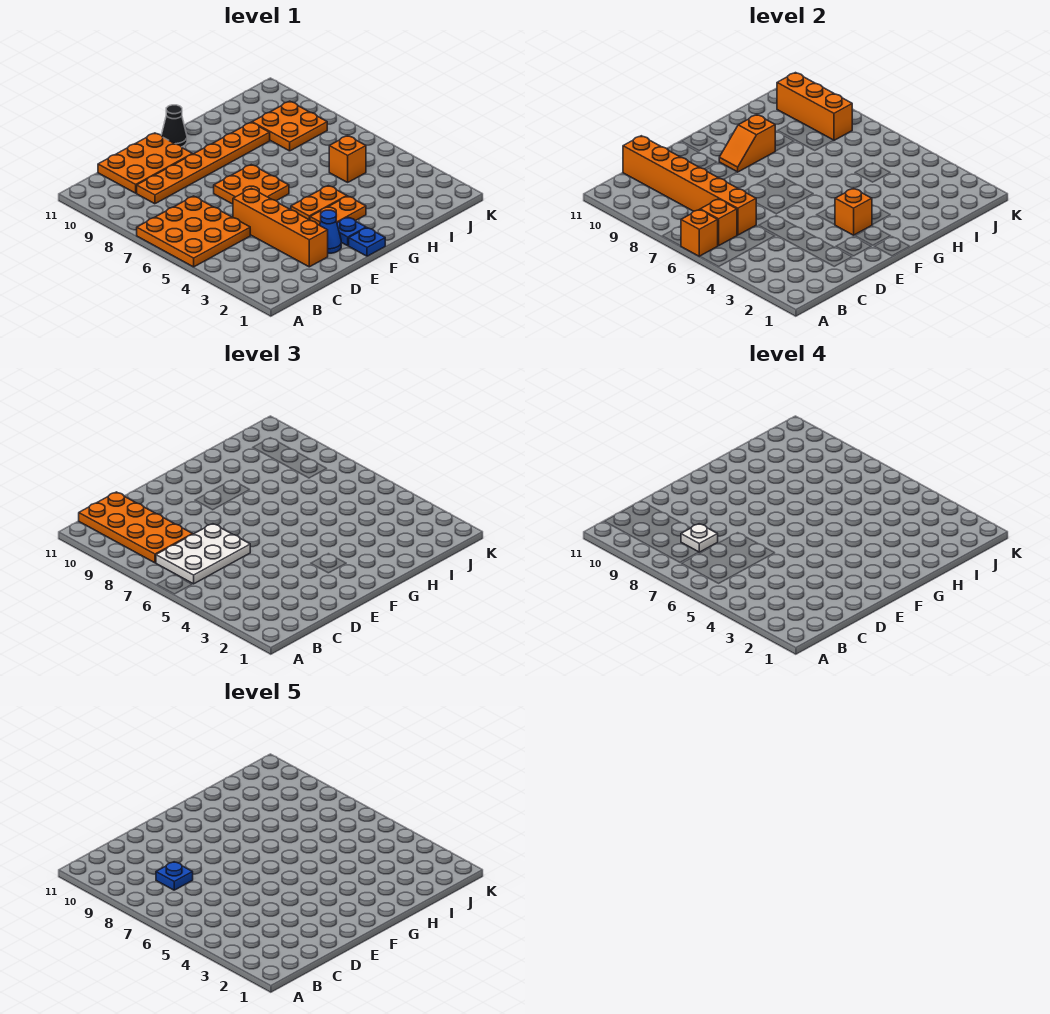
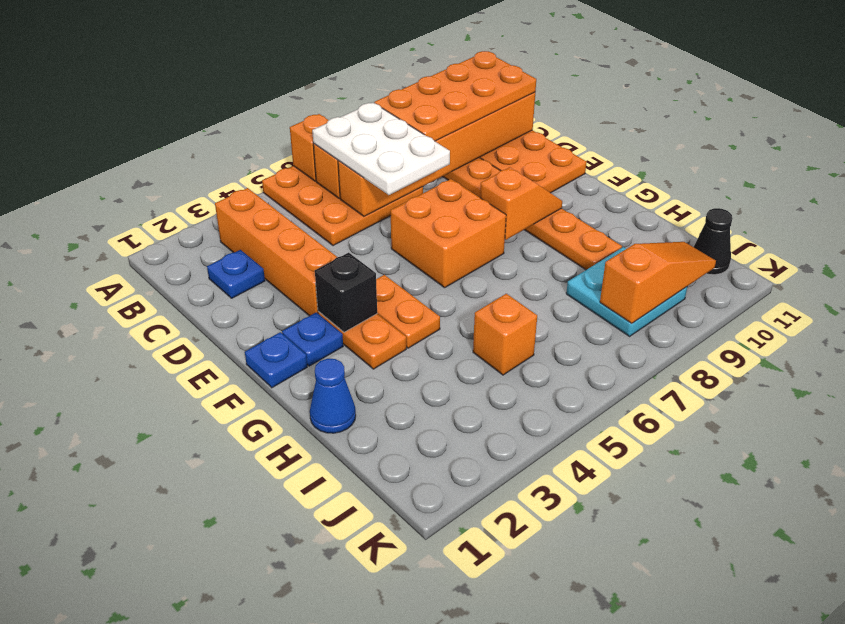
white plate C8 level 4 -> none
blue plate C8 level 5 -> blue plate C2 level 1
orange brick D2:D5 level 1 -> orange brick B3:E3 level 1
blue cone E2 level 1 -> blue cone H1 level 1
orange plate E6:F7 level 1 -> orange brick E6:F7 level 1
orange brick F3 level 2 -> black brick F3 level 2
orange slope F9:G9 level 2 top G -> orange slope F8:F9 level 2 top 8
black cone F11 level 1 -> black cone J11 level 1
orange plate I8:J9 level 1 -> cyan plate I8:J9 level 1
orange brick J8:J10 level 2 -> orange slope J8:J10 level 2 top 8

